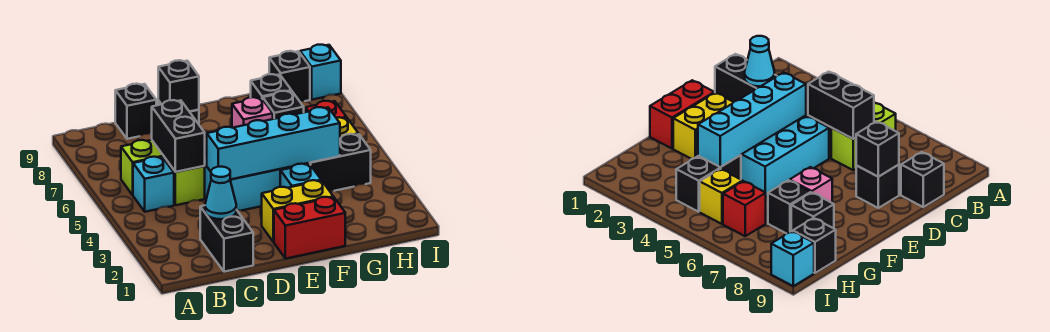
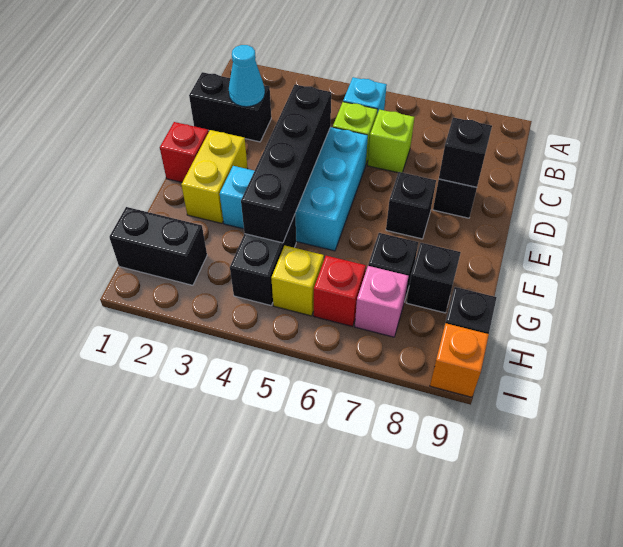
lime brick B6:C6 level 1 -> lime brick C6 level 1
black brick C5:C6 level 2 -> black brick H1:H2 level 1
black brick C9 level 1 -> black brick E7 level 1
cyan brick D4:G4 level 2 -> black brick D4:G4 level 2
red brick E1:F1 level 1 -> red brick E1 level 1
pink brick F7 level 1 -> pink brick H7 level 1
cyan brick I9 level 1 -> orange brick I9 level 1

